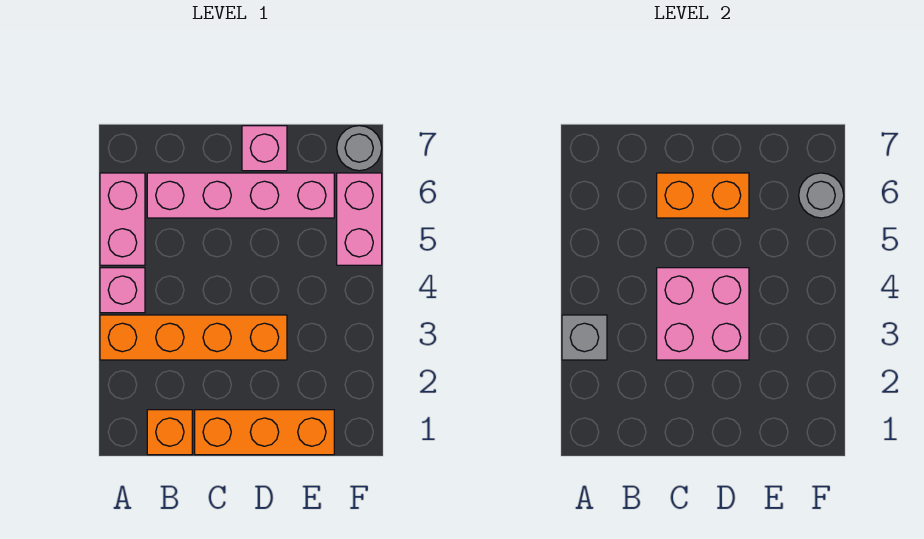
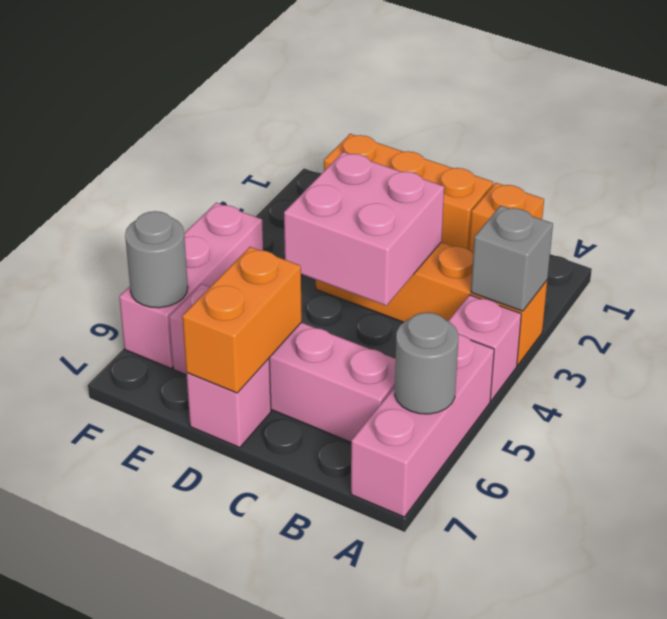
pink brick A5:A6 level 1 -> pink brick A5:A7 level 1
orange brick C6:D6 level 2 -> orange brick D6:D7 level 2
pink brick F5:F6 level 1 -> pink brick F4:F6 level 1
grey round brick F7 level 1 -> grey round brick A6 level 2

